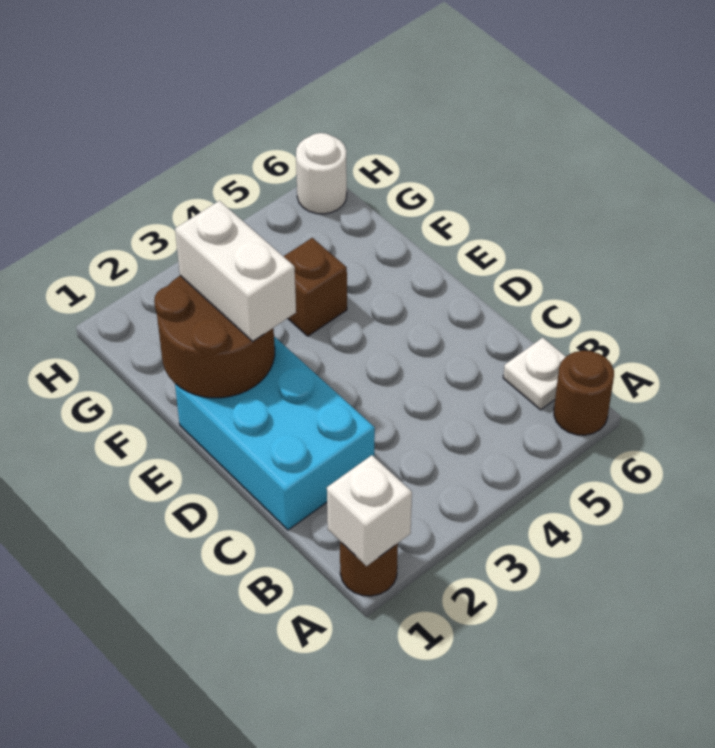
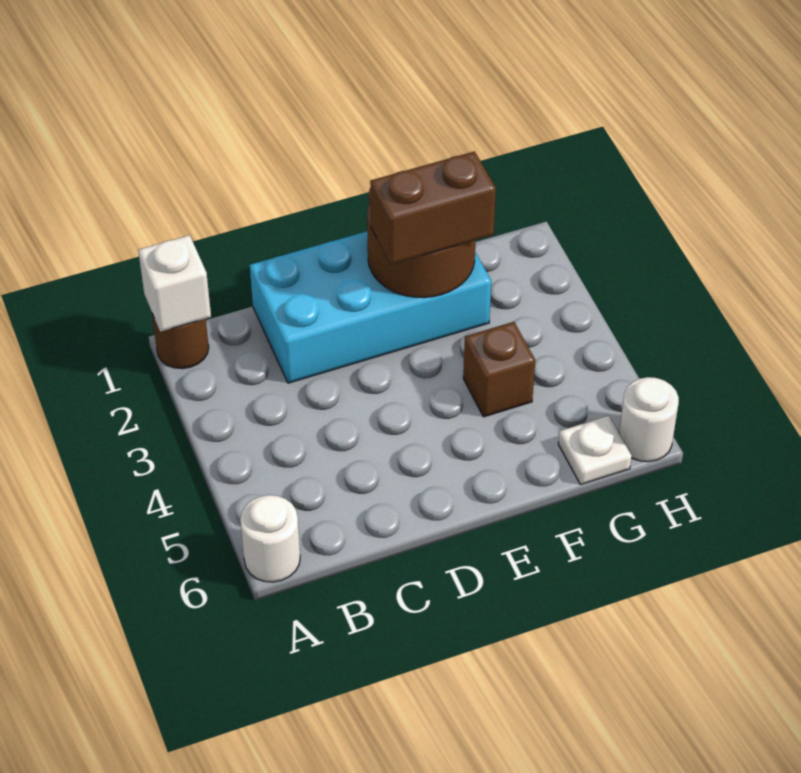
brown round brick A6 level 1 -> white round brick A6 level 1
white plate B6 level 1 -> white plate G6 level 1
cyan brick C1:E2 level 1 -> cyan brick C1:F2 level 1
white brick E2:F2 level 3 -> brown brick E2:F2 level 3

